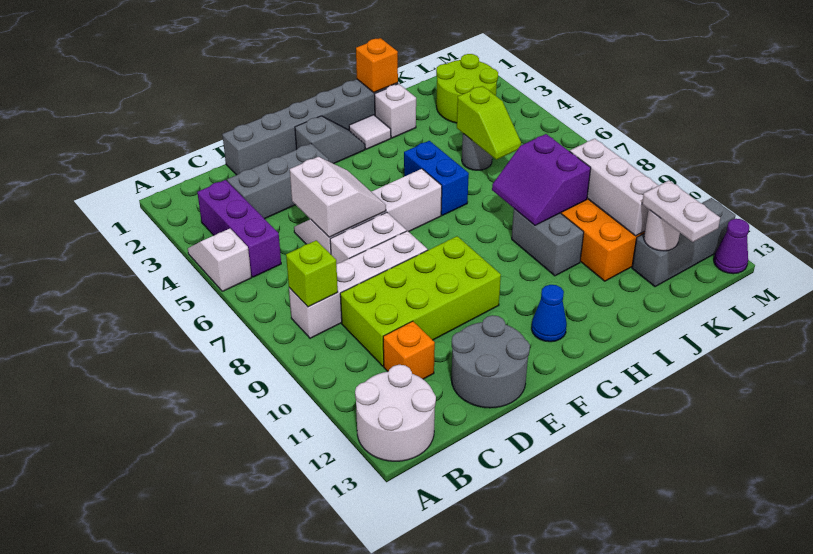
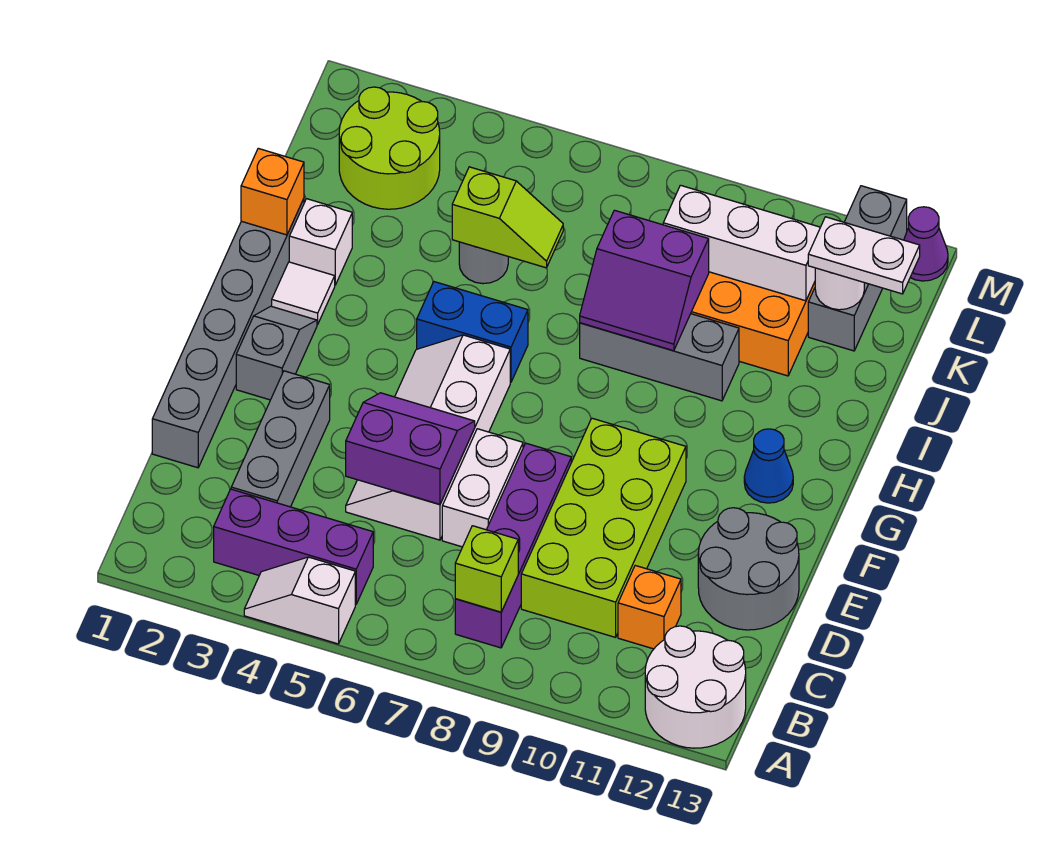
white brick B8:E8 level 1 -> purple brick B8:E8 level 1
white slope D5:E6 level 2 top D -> purple slope D5:E6 level 2 top D
grey brick I9:I10 level 1 -> grey brick I8:I10 level 1

